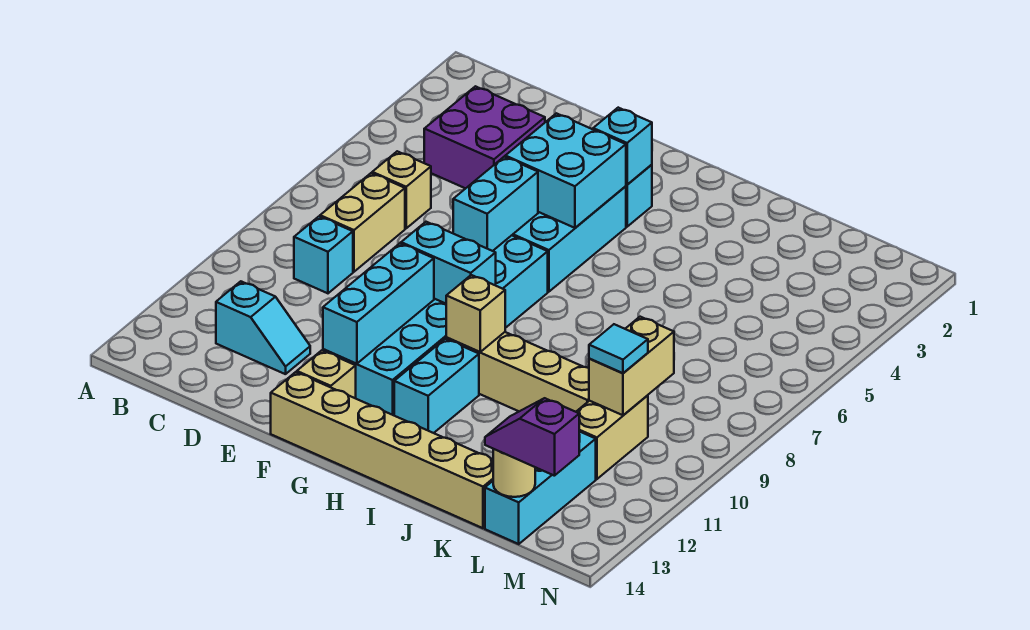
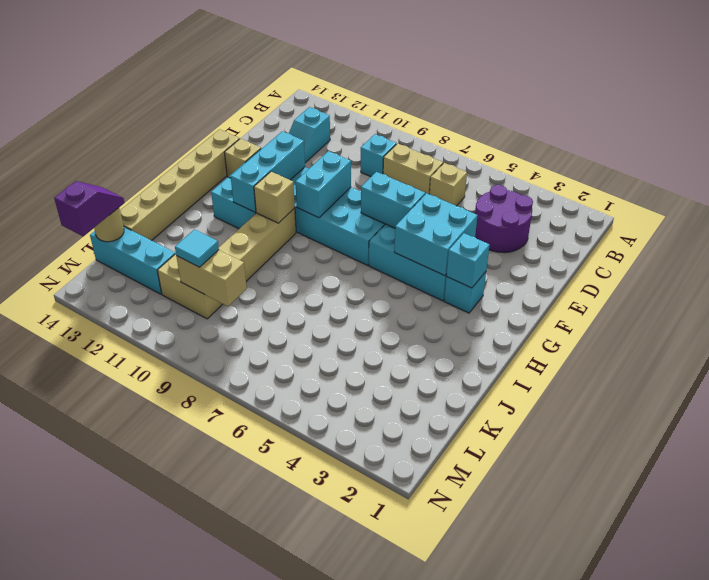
purple brick C3:D4 level 1 -> purple round brick C3:D4 level 1
cyan brick F10:F12 level 2 -> cyan brick F11:H11 level 2

